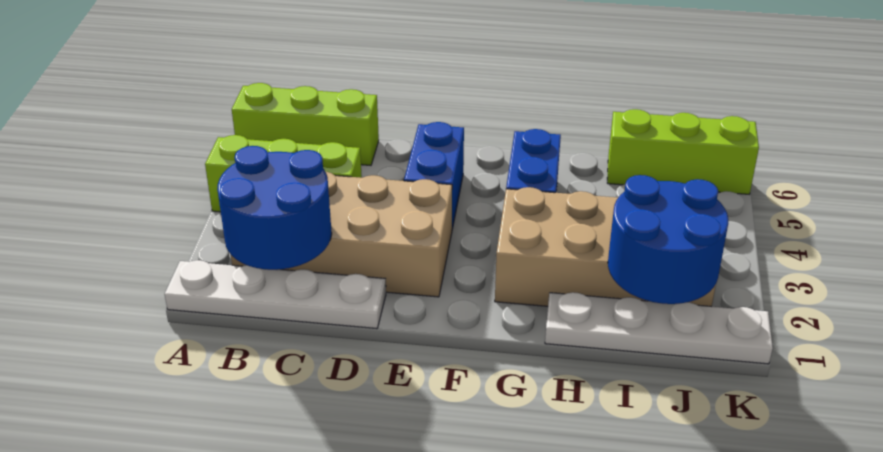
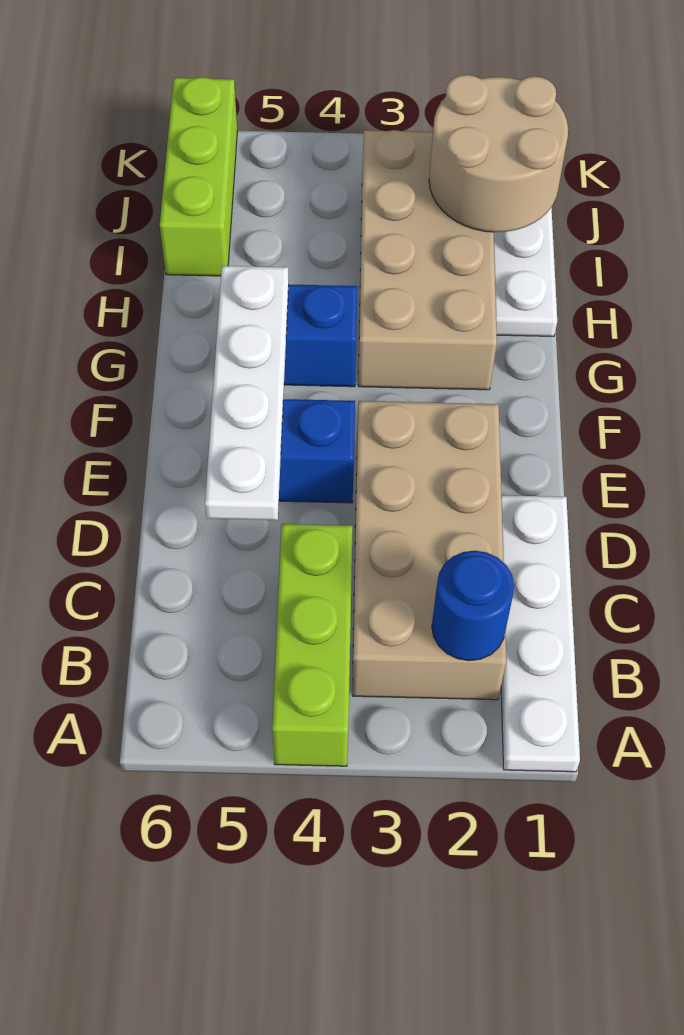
lime brick A6:C6 level 1 -> none
blue round brick B1:C2 level 2 -> blue round brick B2 level 2
none -> white plate D5:G5 level 2
blue round brick I1:J2 level 2 -> tan round brick I1:J2 level 2

